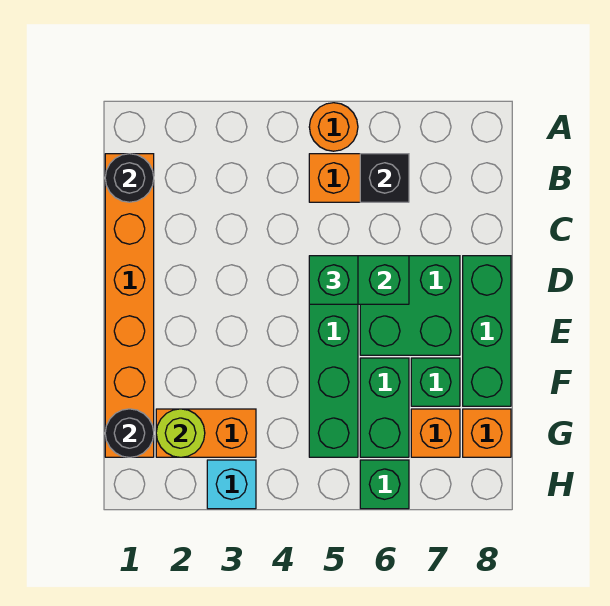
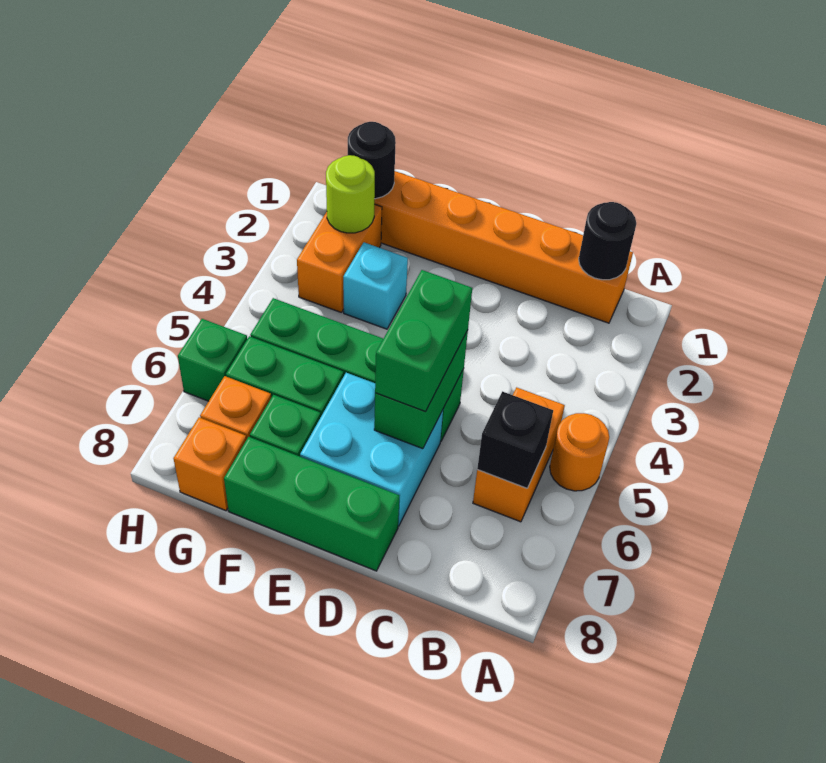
green brick D5 level 3 -> green brick D5:D6 level 3
green brick D6:E7 level 1 -> cyan brick D6:E7 level 1
cyan brick H3 level 1 -> cyan brick F3 level 1

